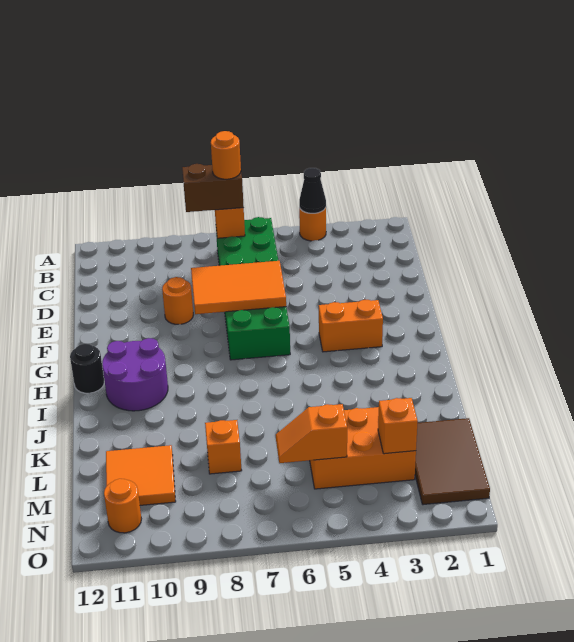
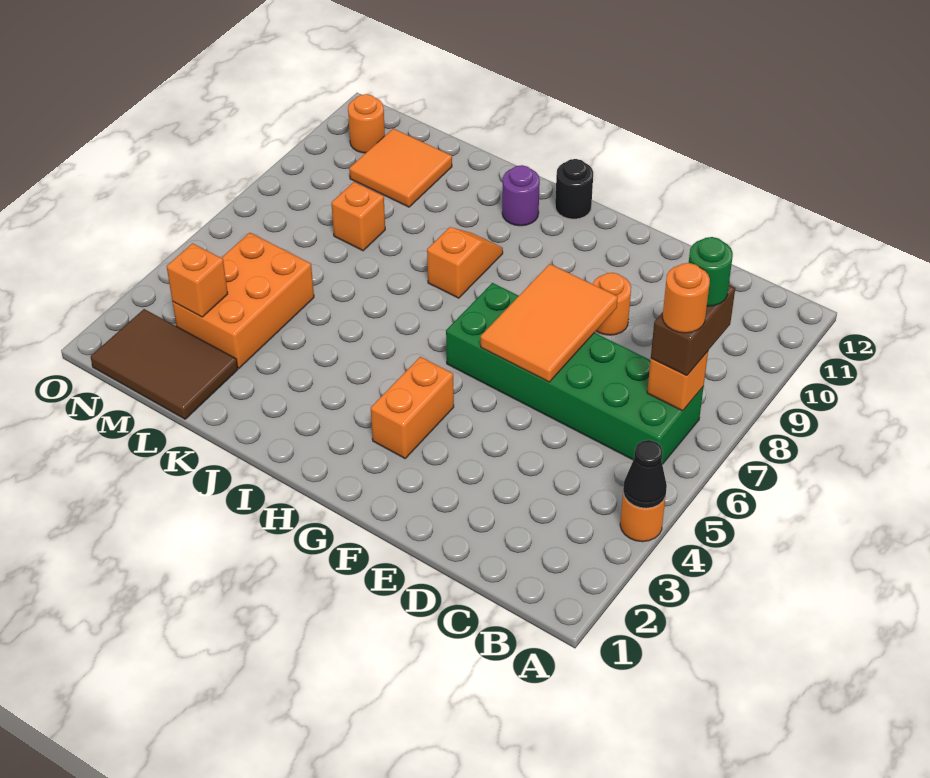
none -> green round brick B8 level 4
purple round brick H10:I11 level 1 -> purple round brick I11 level 1
orange slope M5:M6 level 2 top 5 -> orange slope I8:I9 level 1 top 8

